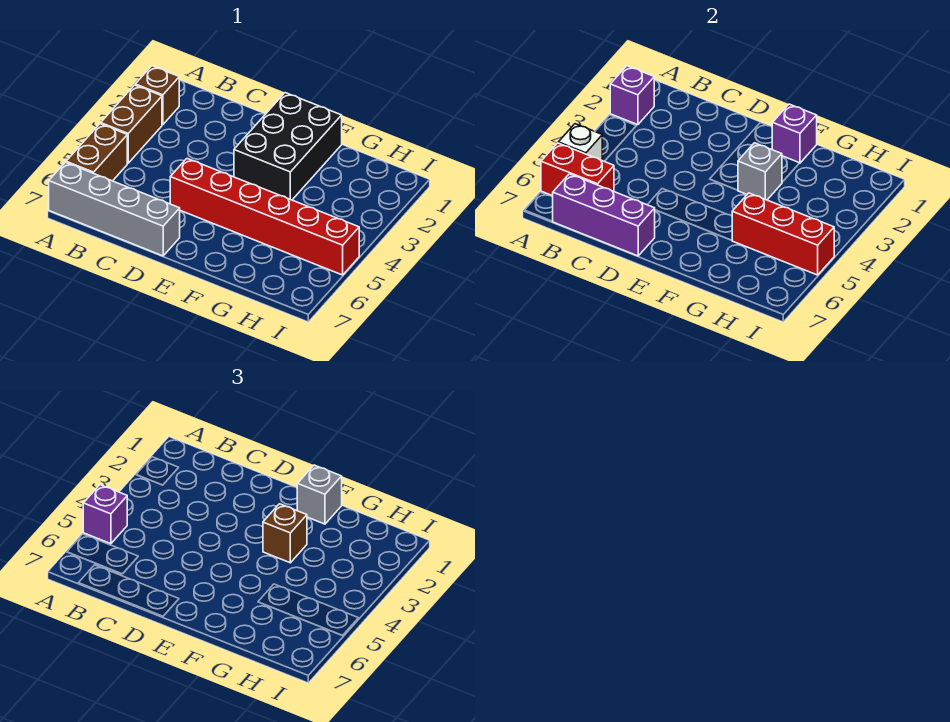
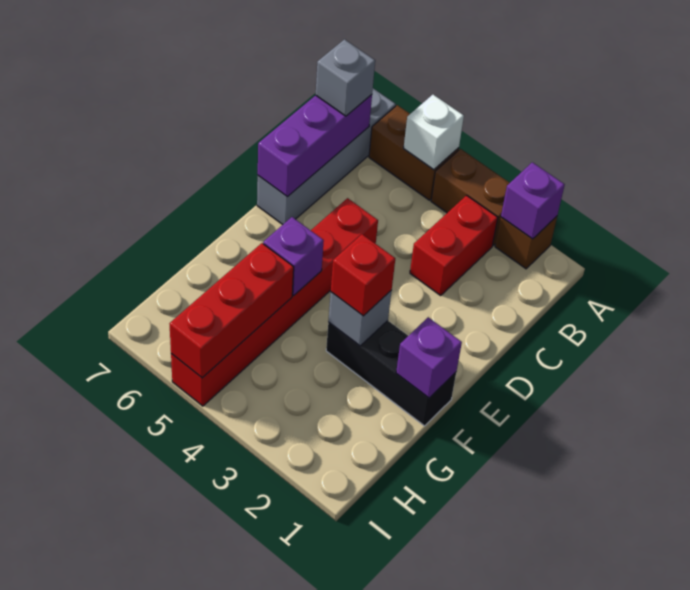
purple brick A5 level 3 -> purple brick F5 level 2
red brick A6:B6 level 2 -> red brick B3:C3 level 1
black brick E1:F3 level 1 -> black brick F1:F3 level 1
grey brick F1 level 3 -> grey brick B7 level 3
brown brick F3 level 3 -> red brick F3 level 3

